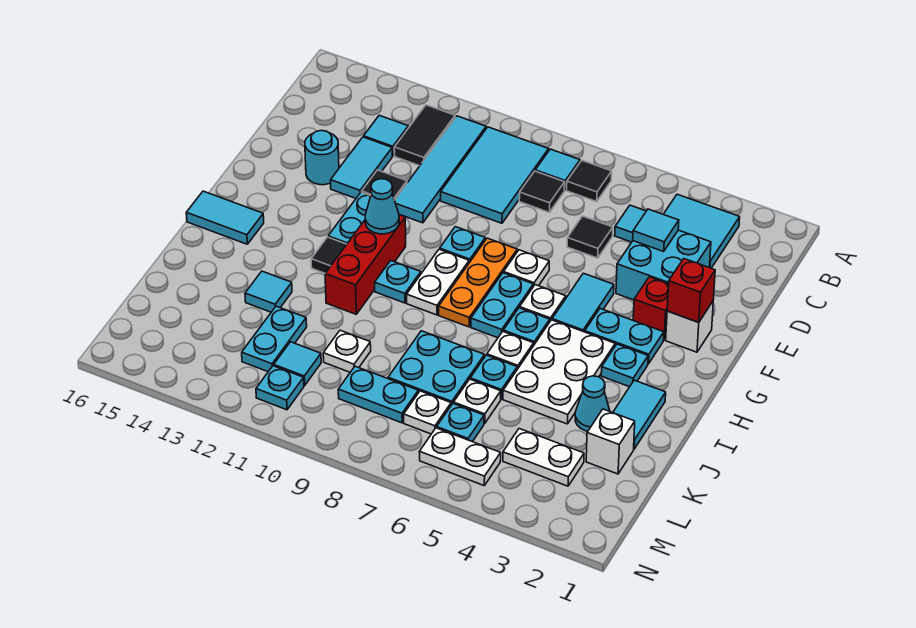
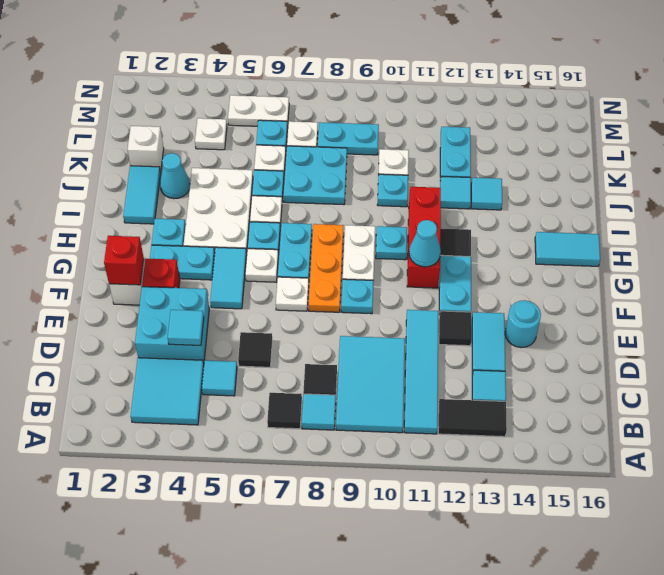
black tile B12:C12 level 1 -> black tile B12:B13 level 1
white plate L3:L4 level 1 -> white plate L4 level 1
cyan tile L11 level 1 -> cyan tile J12 level 1
cyan plate M11 level 1 -> cyan plate J10 level 1

